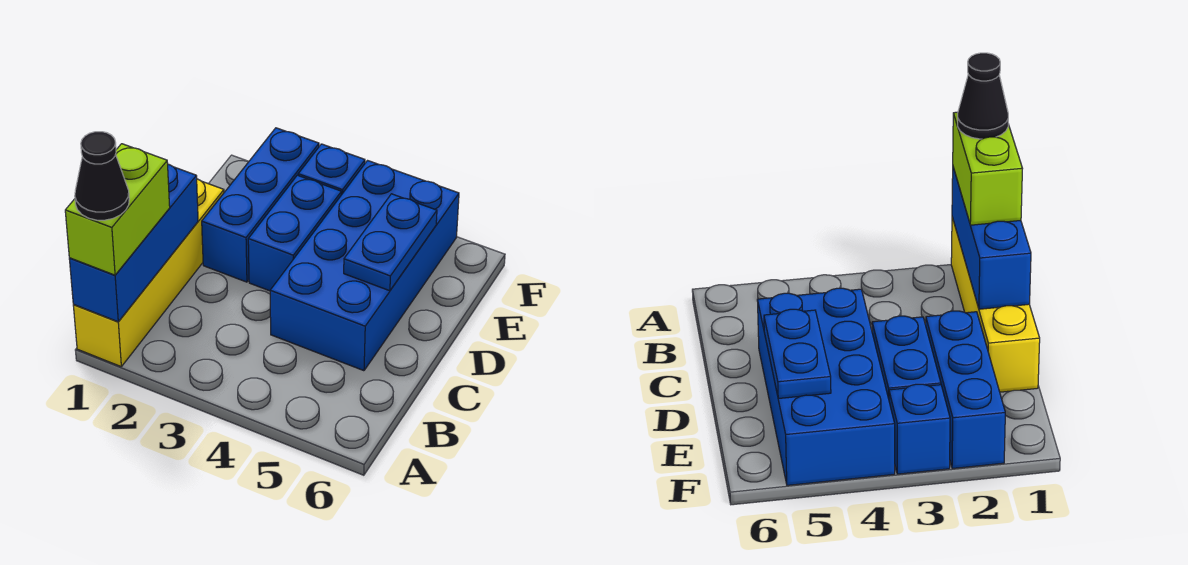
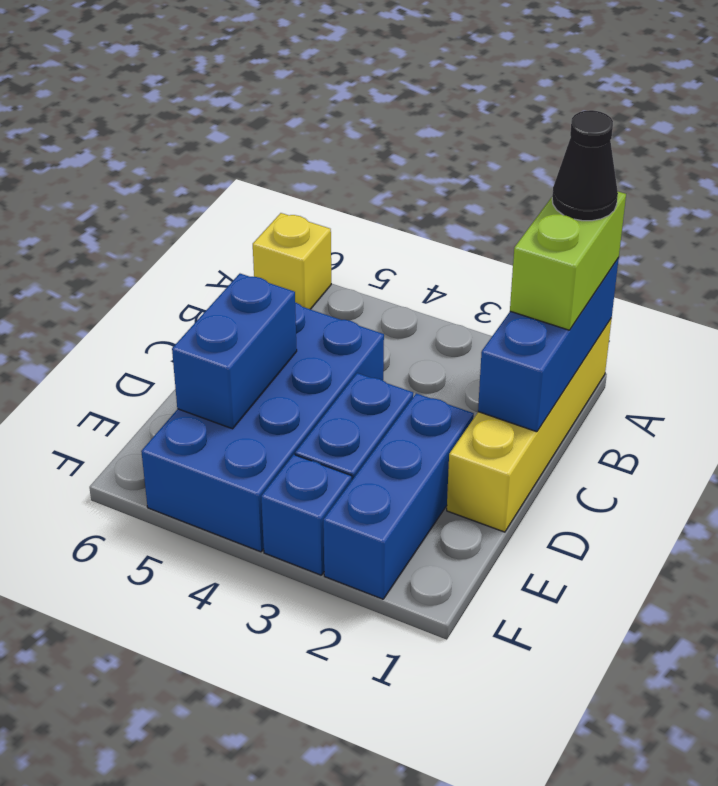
none -> yellow brick A6 level 1
blue plate D5:E5 level 2 -> blue brick D5:E5 level 2

